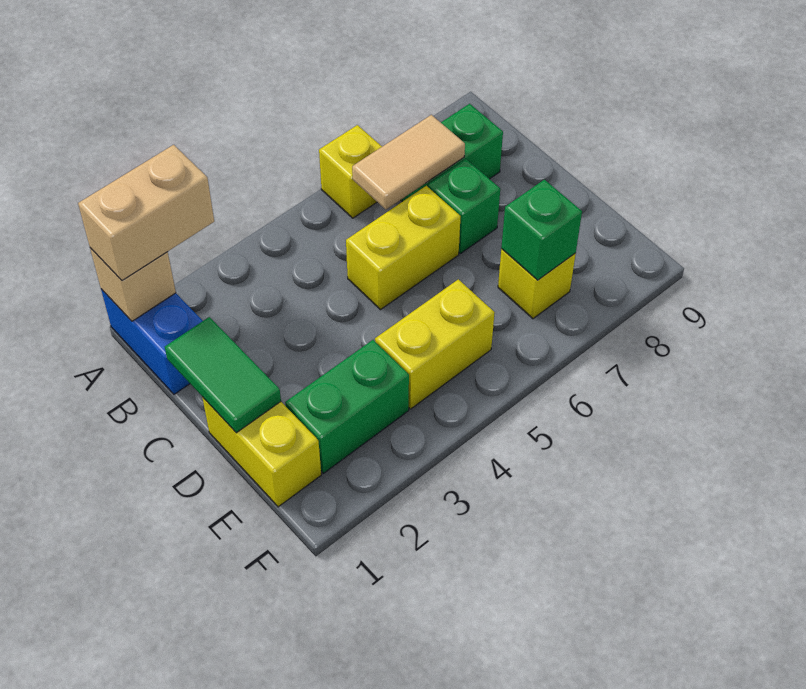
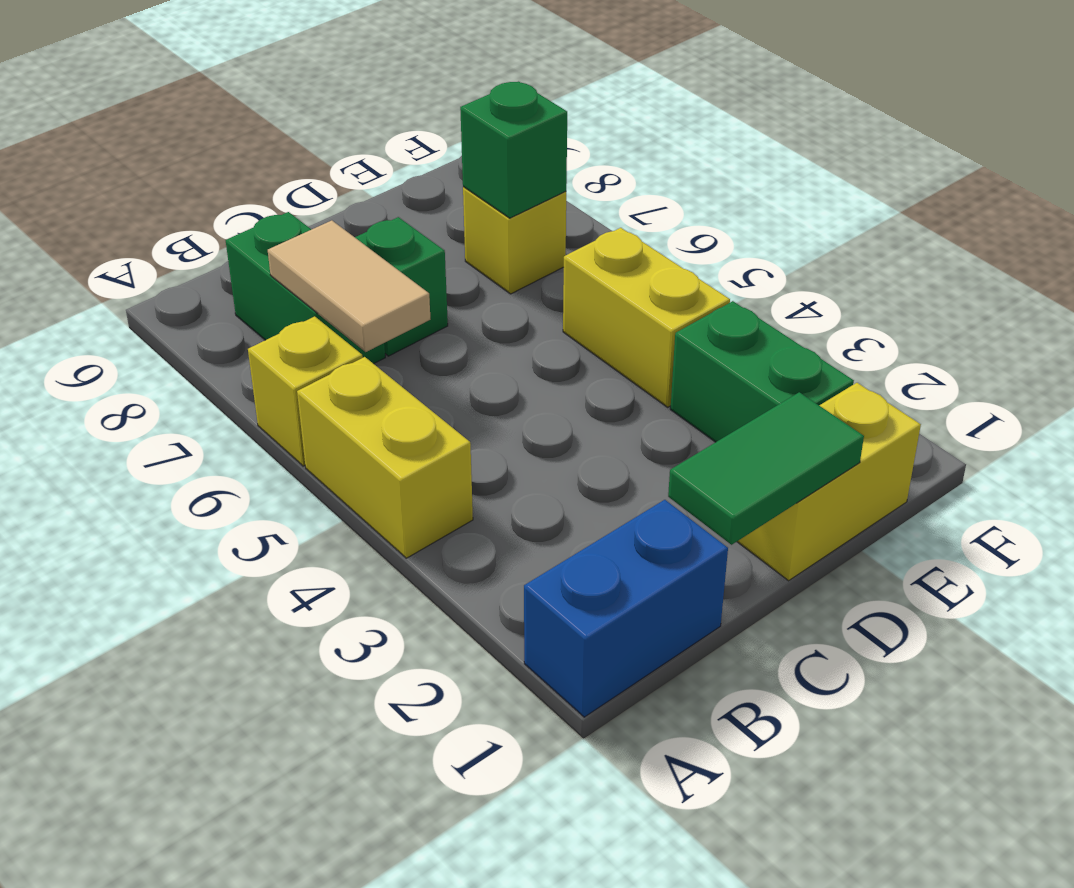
tan brick A1 level 2 -> none
tan brick A1:A2 level 3 -> none
yellow brick C5:C6 level 1 -> yellow brick A4:A5 level 1

